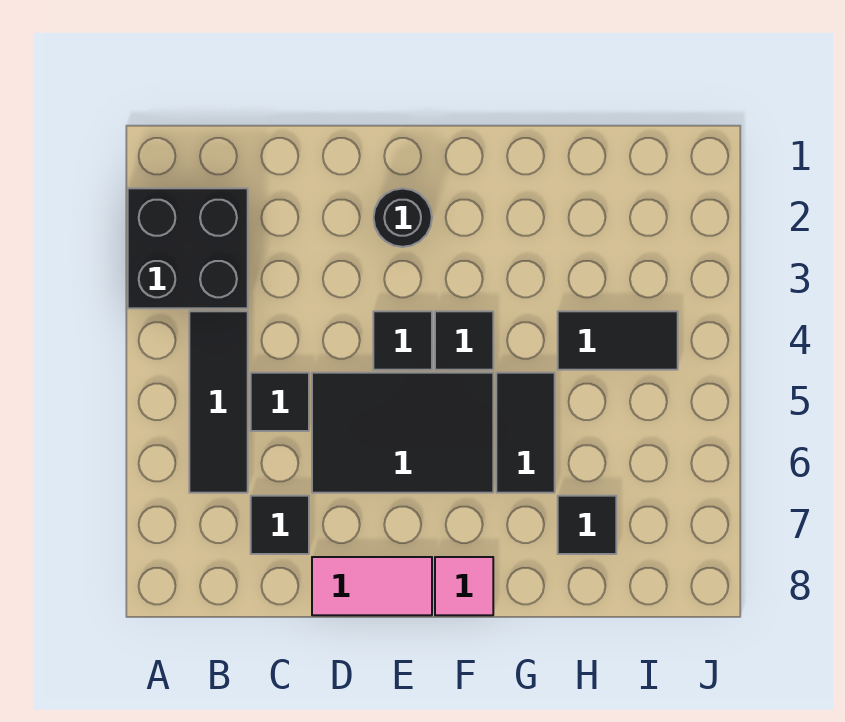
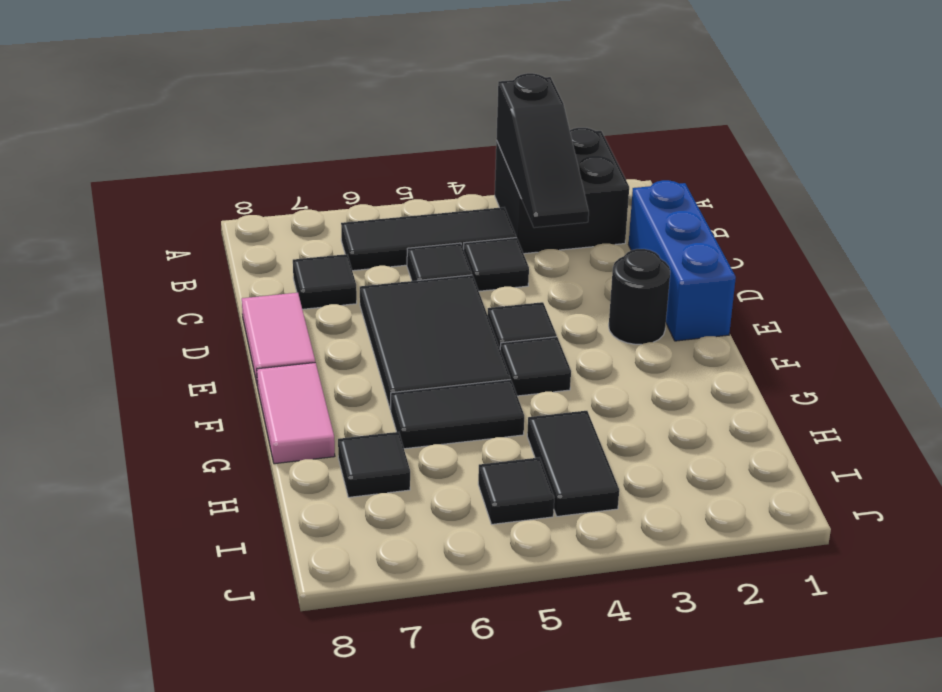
none -> black slope A3:C3 level 2 top A
none -> blue brick C1:E1 level 1
none -> black tile C4 level 1
pink tile F8 level 1 -> pink tile F8:G8 level 1
none -> black tile I5 level 1

